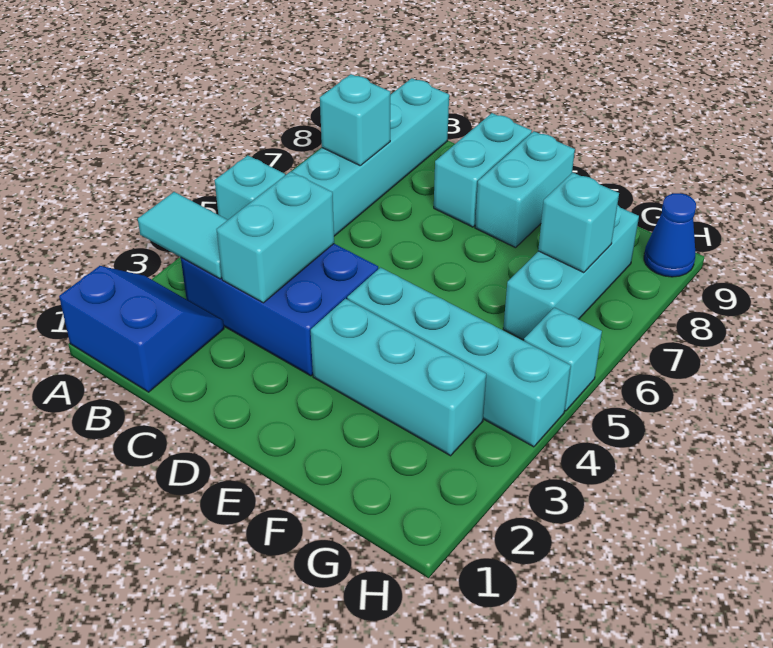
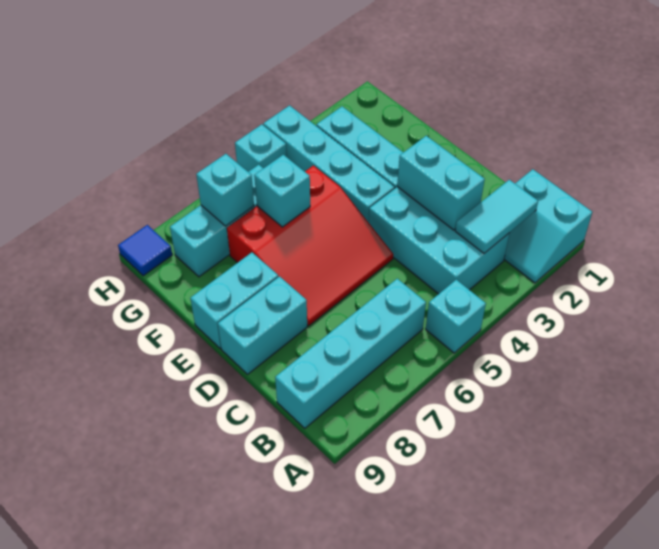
blue slope A1:B2 level 1 top 1 -> cyan slope A1:B2 level 1 top 1
cyan tile A3:B3 level 2 -> cyan tile B2:B3 level 2
blue brick B3:D4 level 1 -> cyan brick B3:D4 level 1
cyan brick B7 level 2 -> cyan brick F6 level 2
cyan brick C3:C4 level 2 -> cyan brick C3:D3 level 2
none -> red slope D5:F7 level 1 top F
blue cone H9 level 1 -> blue tile H9 level 1

